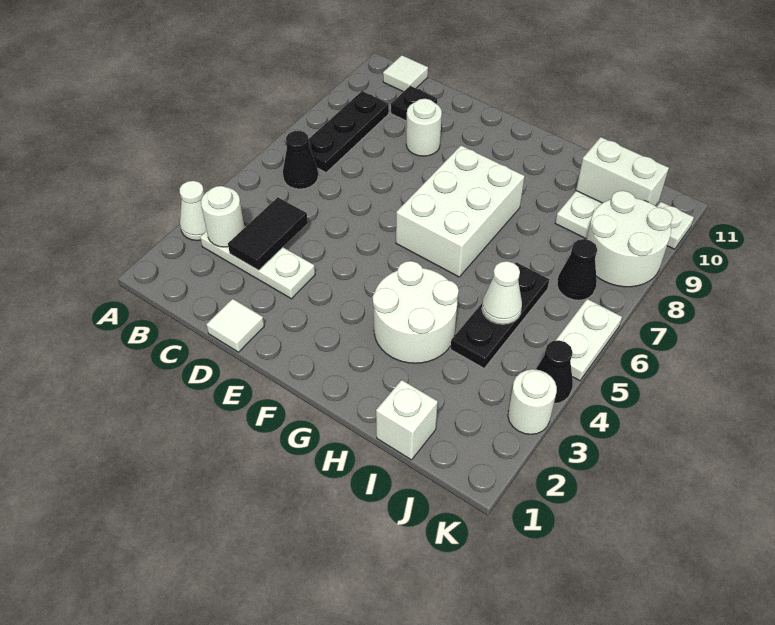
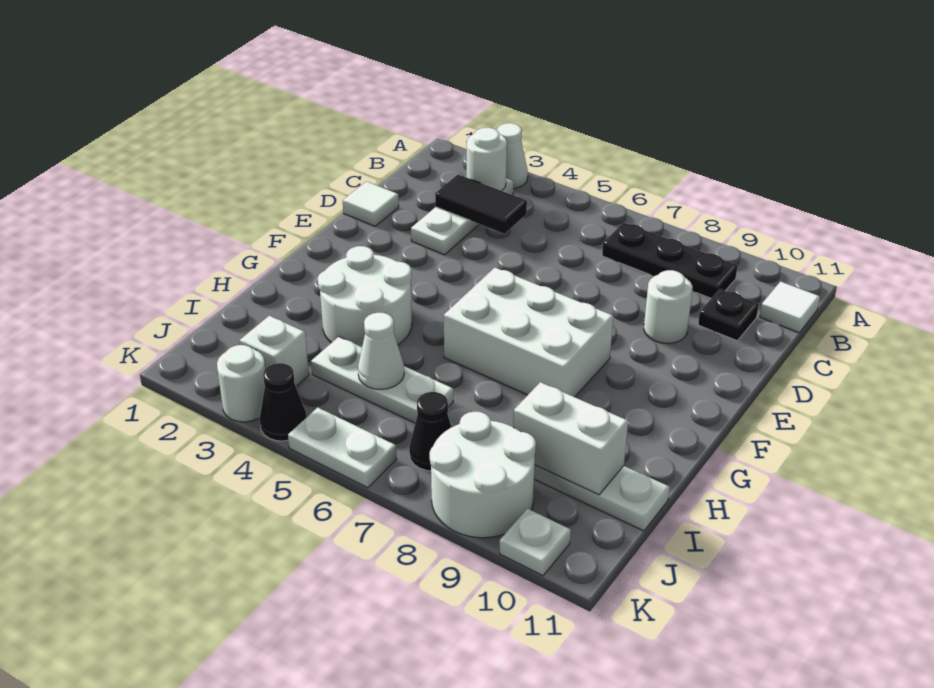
black cone B6 level 1 -> none
white brick I1 level 1 -> white brick J3 level 1
black plate I4:I6 level 1 -> white plate I4:I6 level 1
white brick I10:J10 level 2 -> white brick I9:I10 level 2

